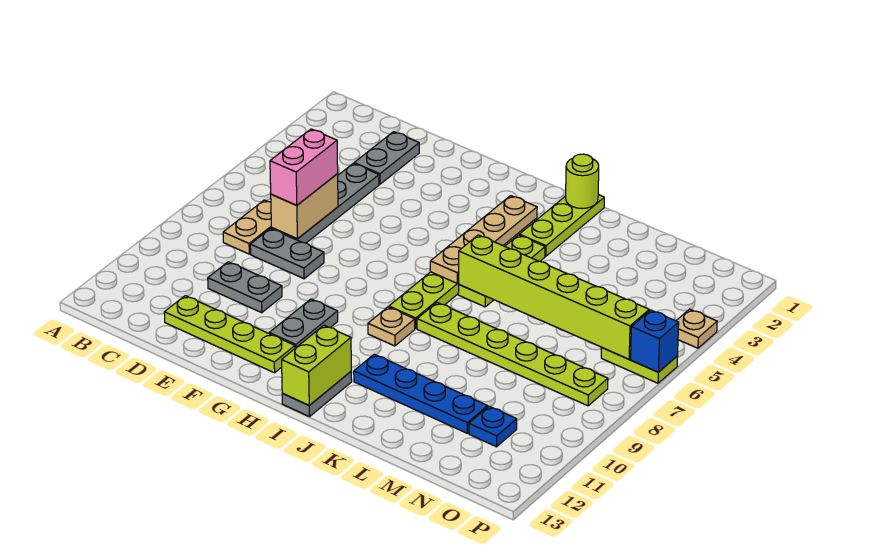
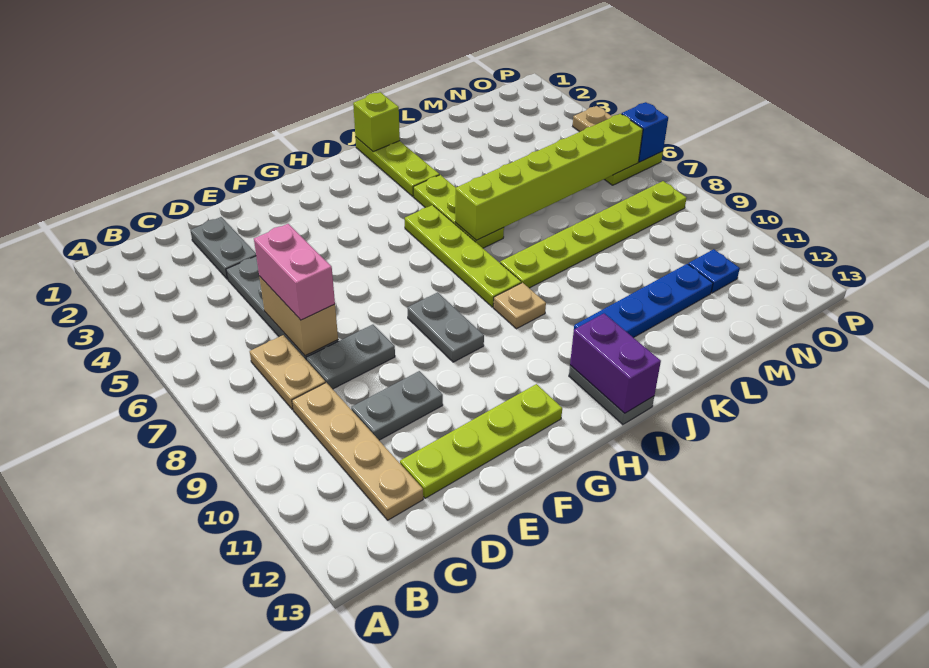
grey plate G10:G11 level 1 -> grey plate G8:G9 level 1
tan plate I3:I6 level 2 -> tan plate C9:C12 level 1
lime brick I12:I13 level 2 -> purple brick I12:I13 level 2
lime round brick J1 level 2 -> lime brick J1 level 2

